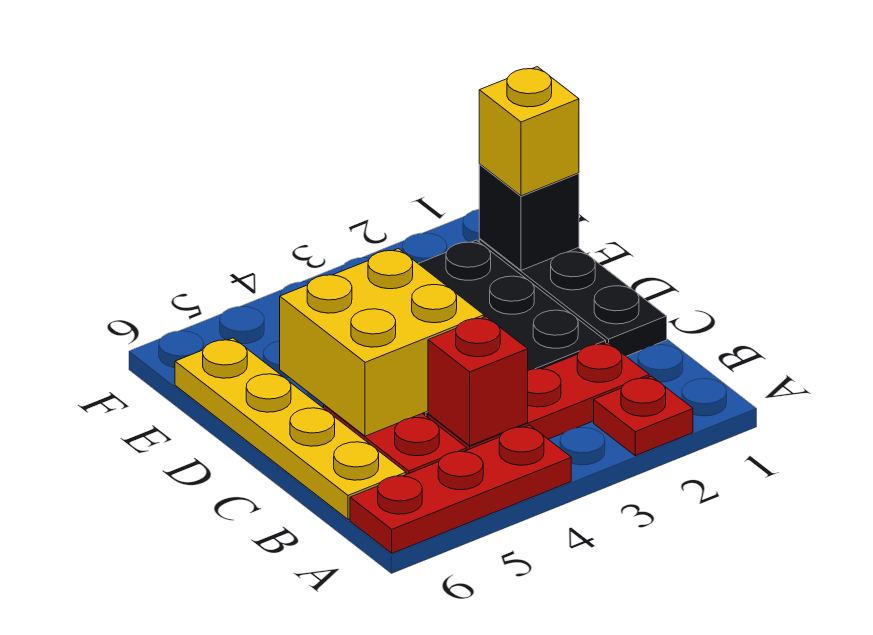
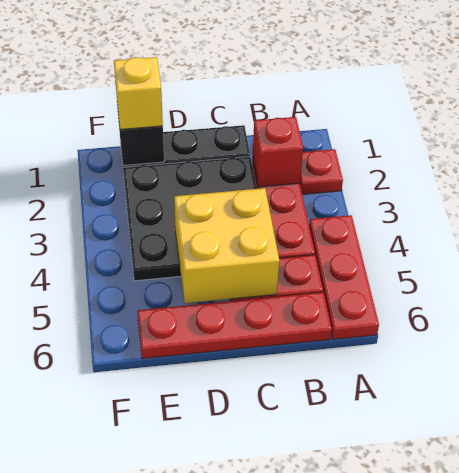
red brick B4 level 2 -> red brick B2 level 2
yellow plate B6:E6 level 1 -> red plate B6:E6 level 1

